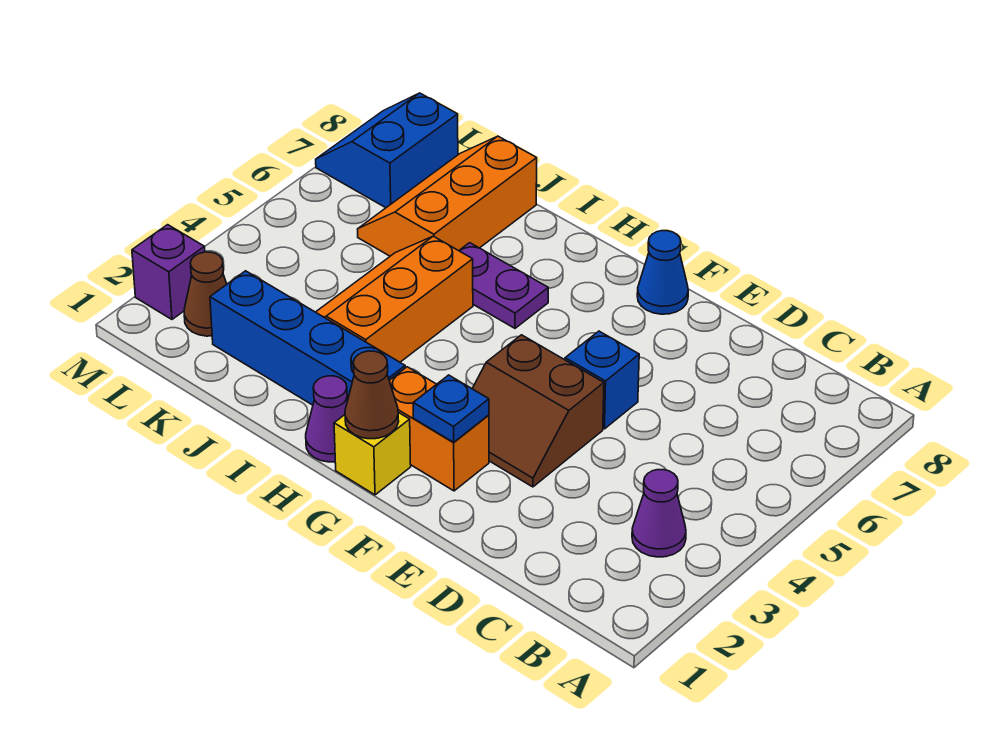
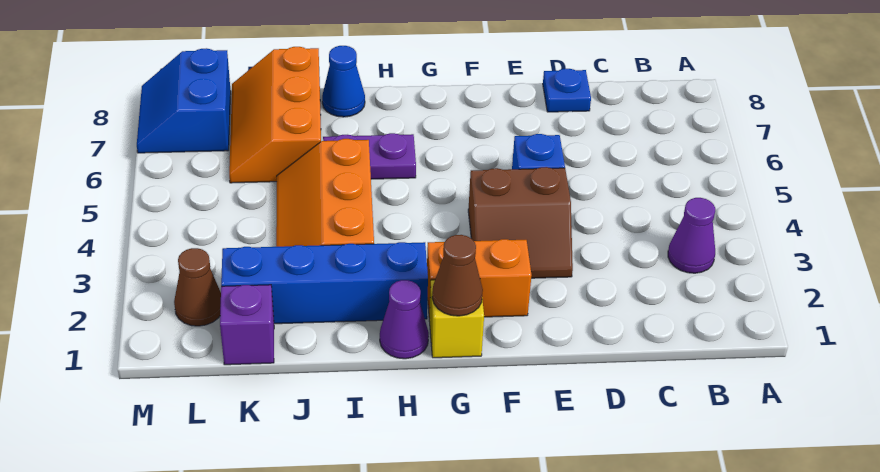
blue plate F2 level 2 -> blue plate D8 level 1
blue cone F8 level 1 -> blue cone I8 level 1
purple brick M2 level 1 -> purple brick K1 level 1

